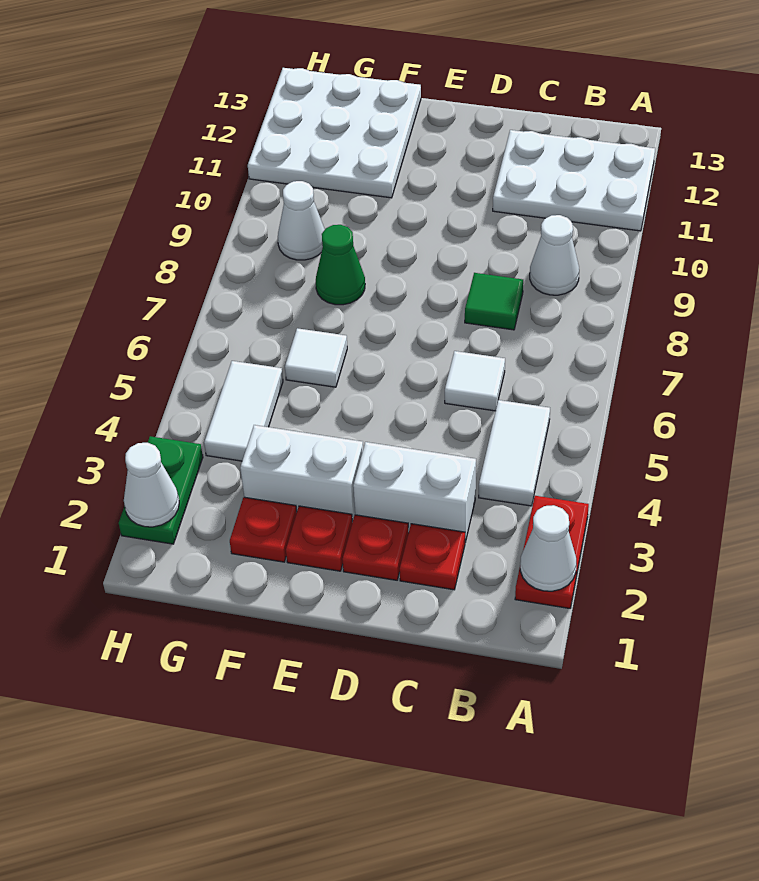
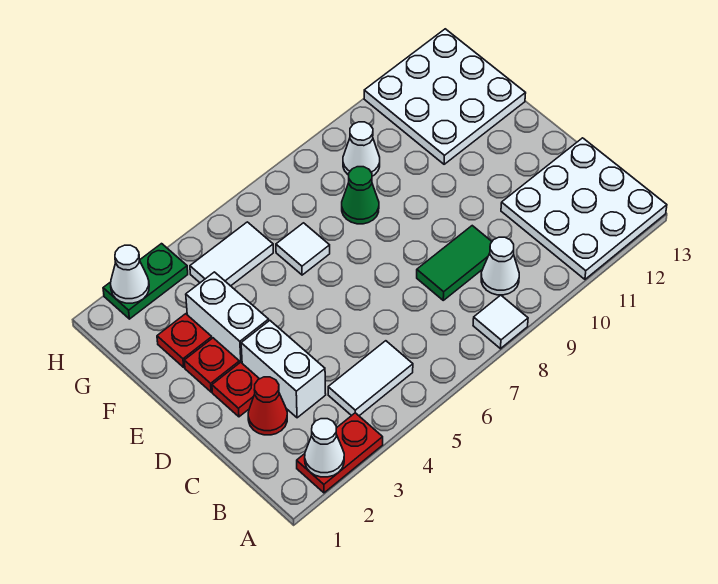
white plate A11:C12 level 1 -> white plate A11:C13 level 1
red plate C2 level 1 -> red cone C2 level 1
white tile C6 level 1 -> white tile A8 level 1
green tile C8 level 1 -> green tile C8:C9 level 1

